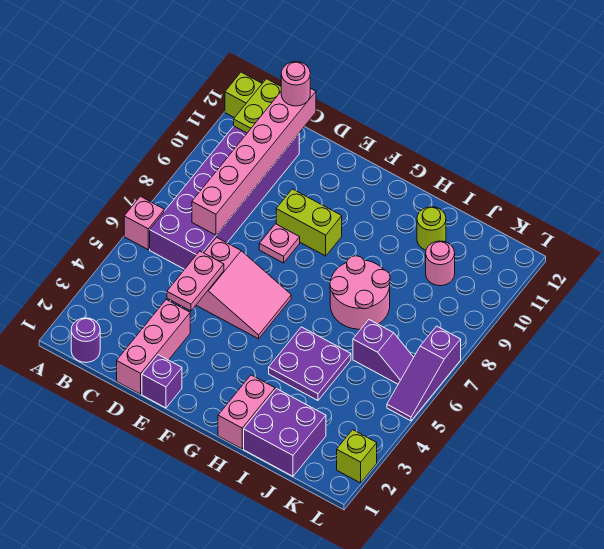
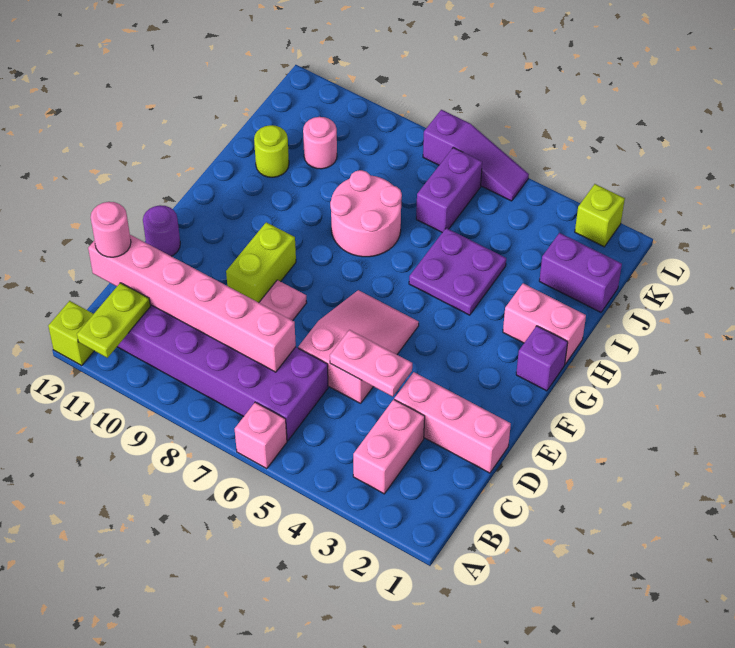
purple round brick B1 level 1 -> purple round brick E12 level 1
none -> pink brick B3:C3 level 1
lime plate B11:B12 level 2 -> lime plate A11:B11 level 2
purple brick E1 level 1 -> purple brick G1 level 1
purple brick I1:J2 level 1 -> purple brick J1:J2 level 1
purple slope J6:K6 level 1 top J -> purple brick J6:K6 level 1

